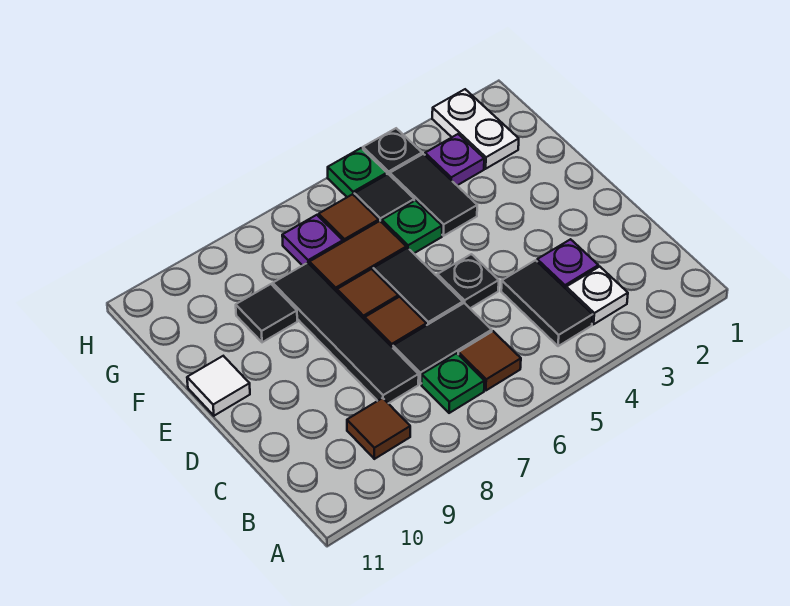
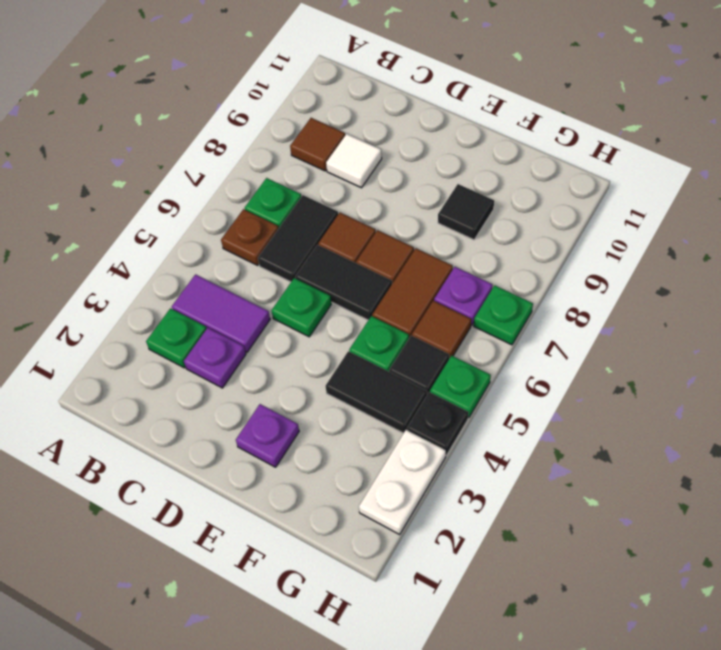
white plate B3 level 1 -> green plate B3 level 1
black tile B4:C4 level 1 -> purple tile B4:C4 level 1
brown tile B6 level 1 -> brown plate B6 level 1
black tile C8:F8 level 1 -> none
black plate D5 level 1 -> green plate D5 level 1
white tile E11 level 1 -> white tile C9 level 1
white plate G2:H2 level 1 -> white plate H2:H3 level 1
purple plate G3 level 1 -> purple plate E2 level 1
none -> green plate H7 level 1

